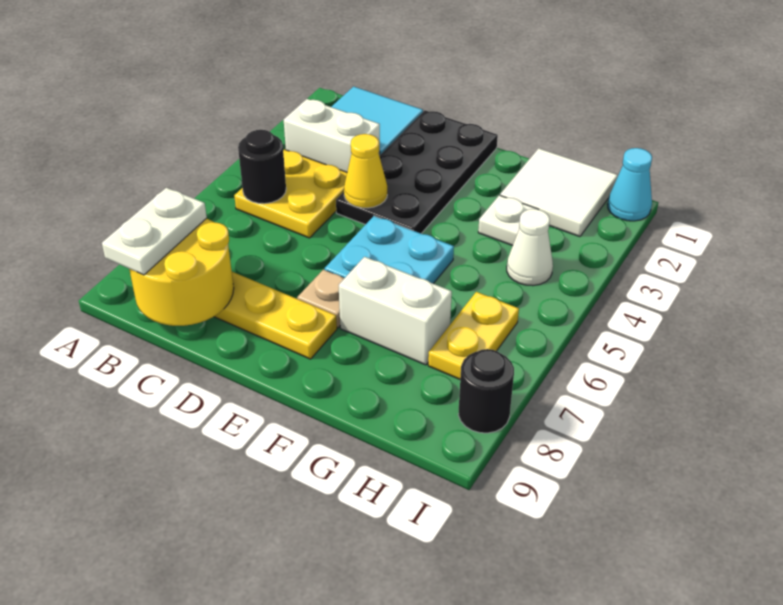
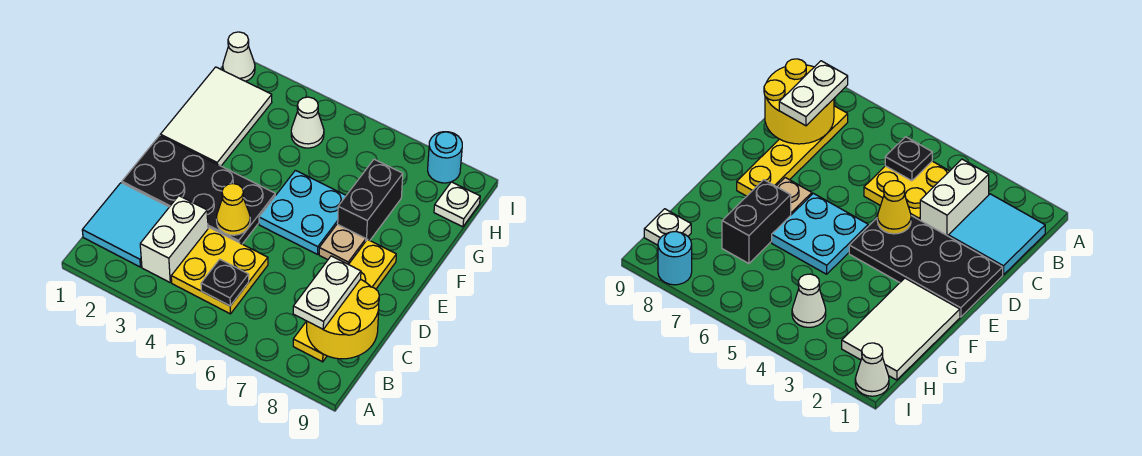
black round brick B5 level 2 -> black plate B5 level 2
white plate B8:B9 level 3 -> white plate B8:C8 level 3
white brick F7:G7 level 1 -> black brick F7:G7 level 1
white tile G1:H2 level 1 -> white tile F1:H2 level 1
white plate G3 level 1 -> white plate H9 level 1
yellow plate H6:H7 level 1 -> none
cyan cone I1 level 1 -> white cone I1 level 1
black round brick I8 level 1 -> cyan round brick I8 level 1

